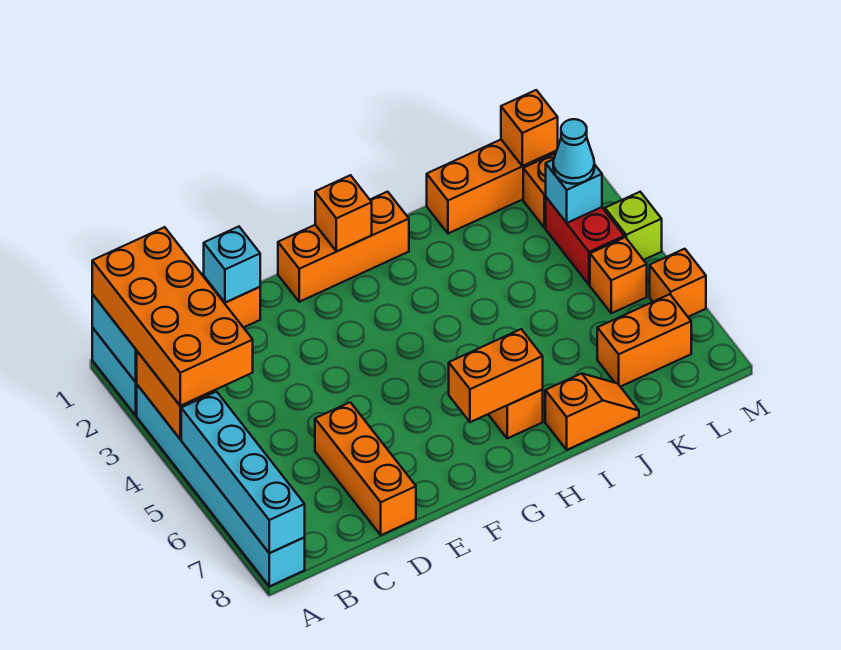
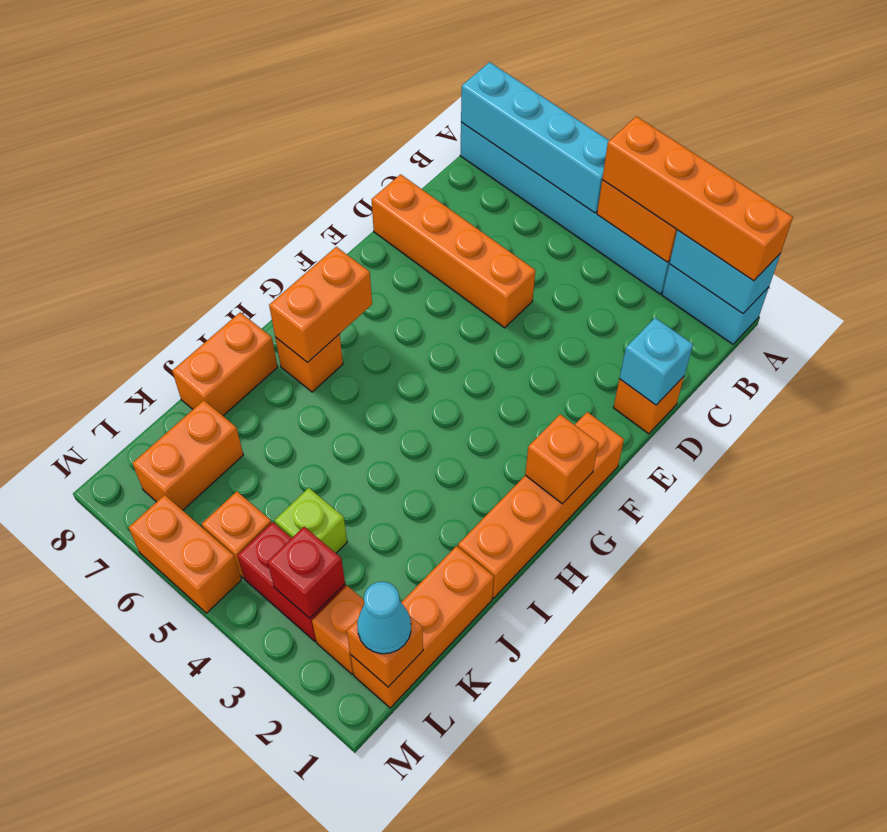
orange brick A1:B4 level 3 -> orange brick A1:A4 level 3
orange brick D6:D8 level 1 -> orange brick D5:D8 level 1
orange brick F1:H1 level 1 -> orange brick F1:I1 level 1
orange slope I8:J8 level 1 top I -> orange brick I8:J8 level 1
cyan brick L3 level 2 -> red brick L3 level 2
cyan cone L3 level 3 -> cyan cone L1 level 3
lime brick M4 level 1 -> lime brick K4 level 1
orange brick M6 level 1 -> orange brick M5:M6 level 1

